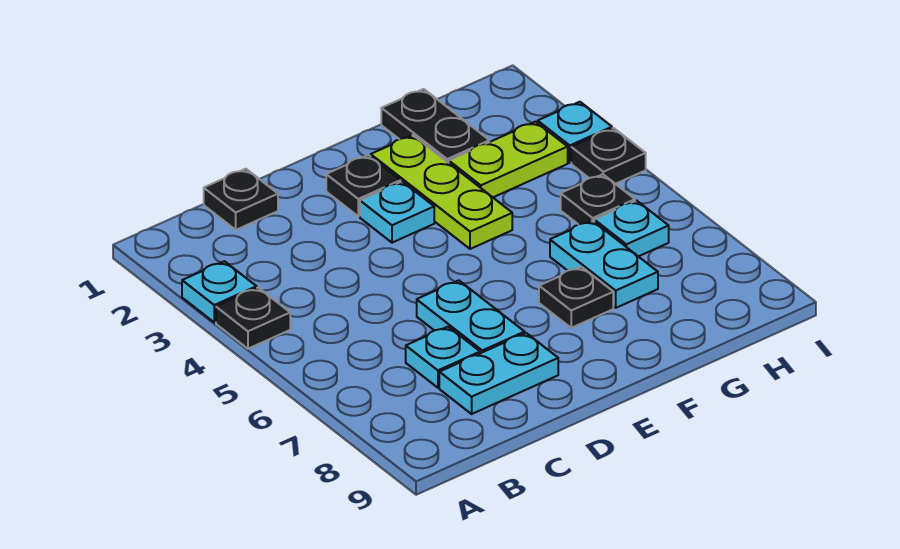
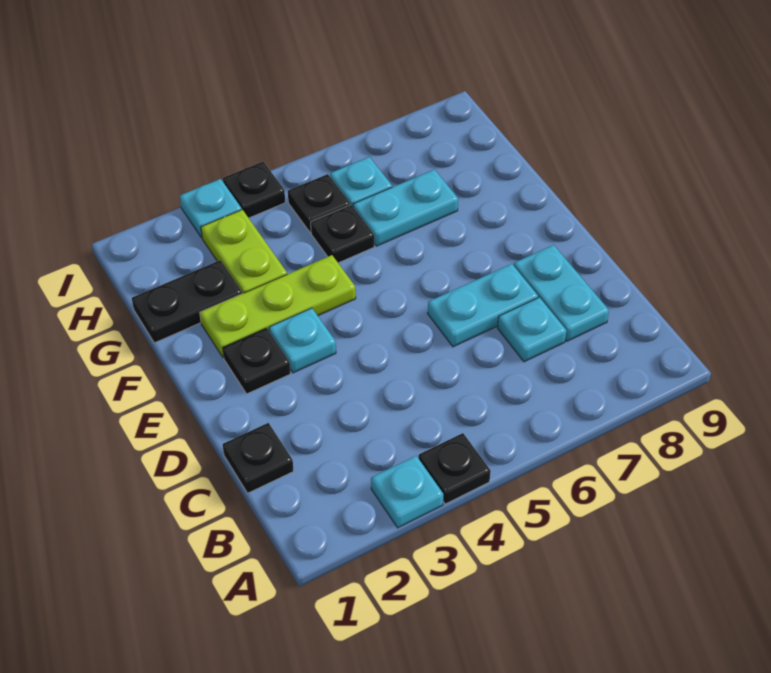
black plate F7 level 1 -> black plate G5 level 1

